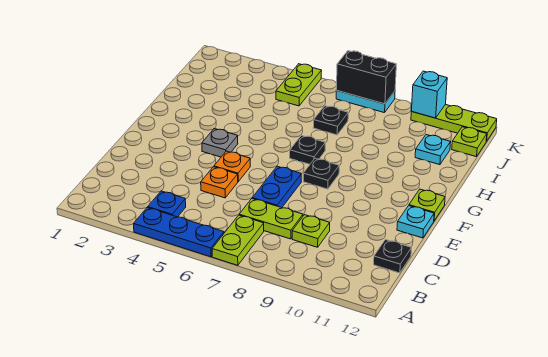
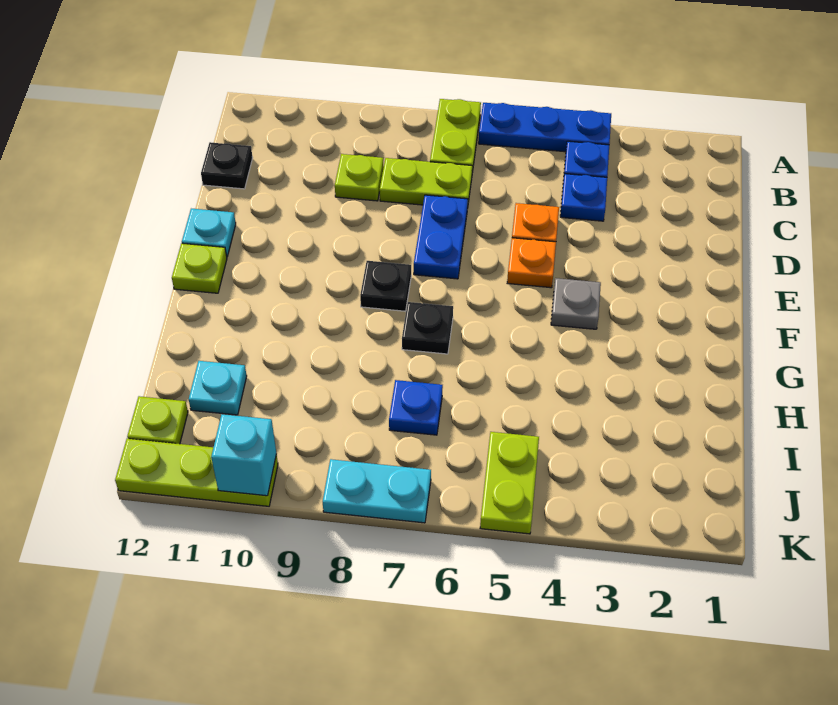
none -> blue plate C4 level 1
black plate I7 level 1 -> blue plate I7 level 1
black brick K7:K8 level 2 -> none

